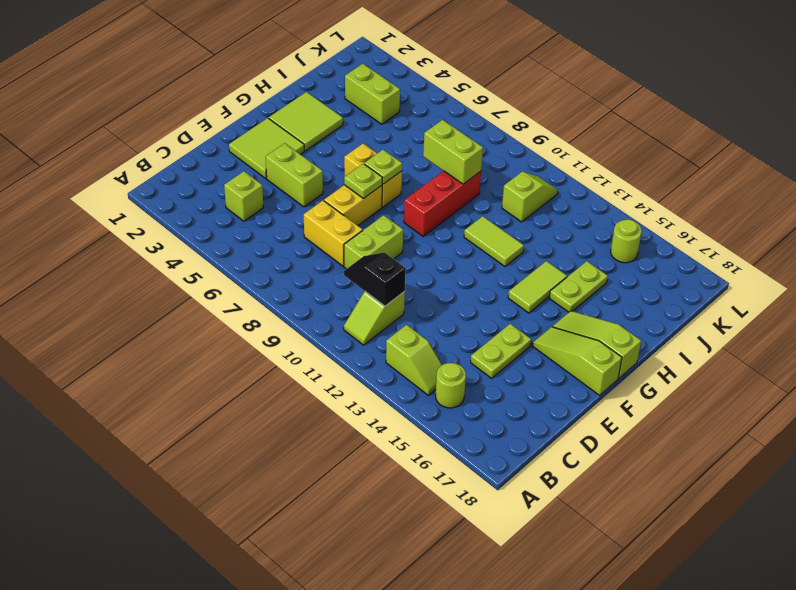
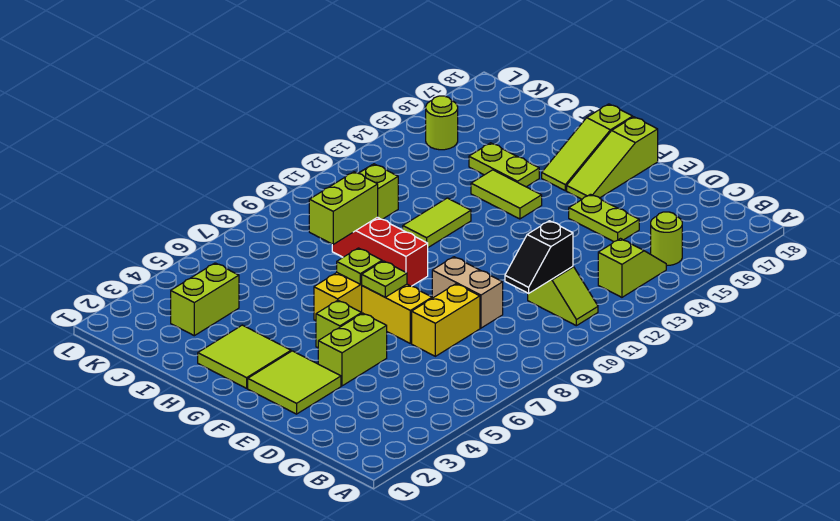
lime brick C4 level 1 -> lime brick F5 level 1
lime brick D9:E9 level 1 -> tan brick D9:E9 level 1

